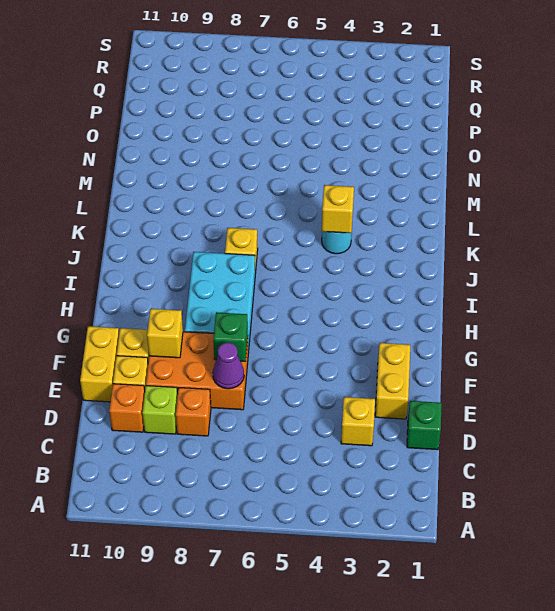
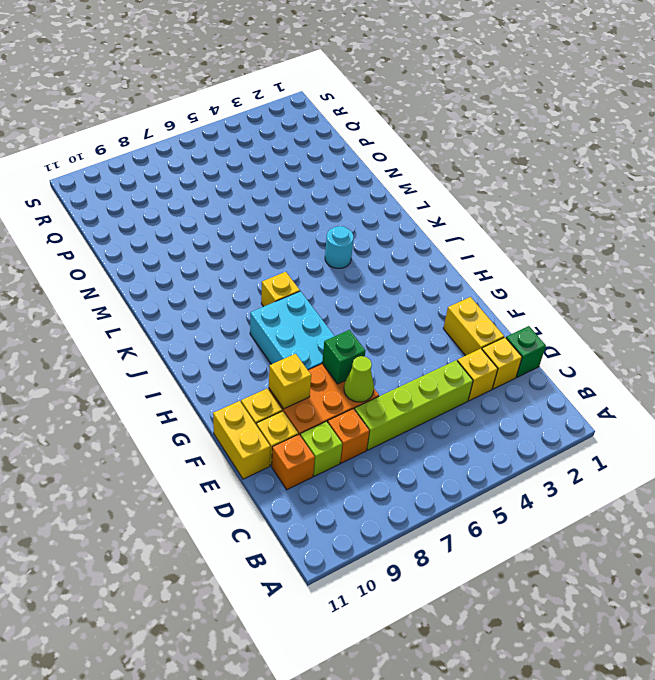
none -> lime brick D4:D7 level 1
purple cone E7 level 2 -> lime cone E7 level 2
yellow brick K4 level 2 -> yellow brick D2 level 1

